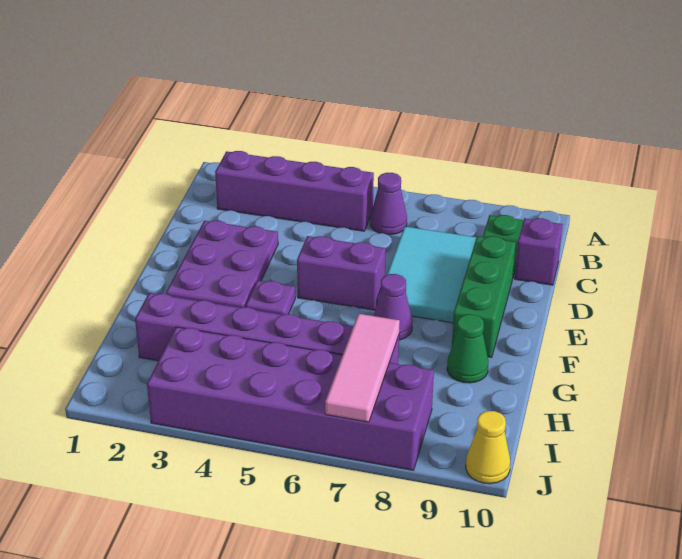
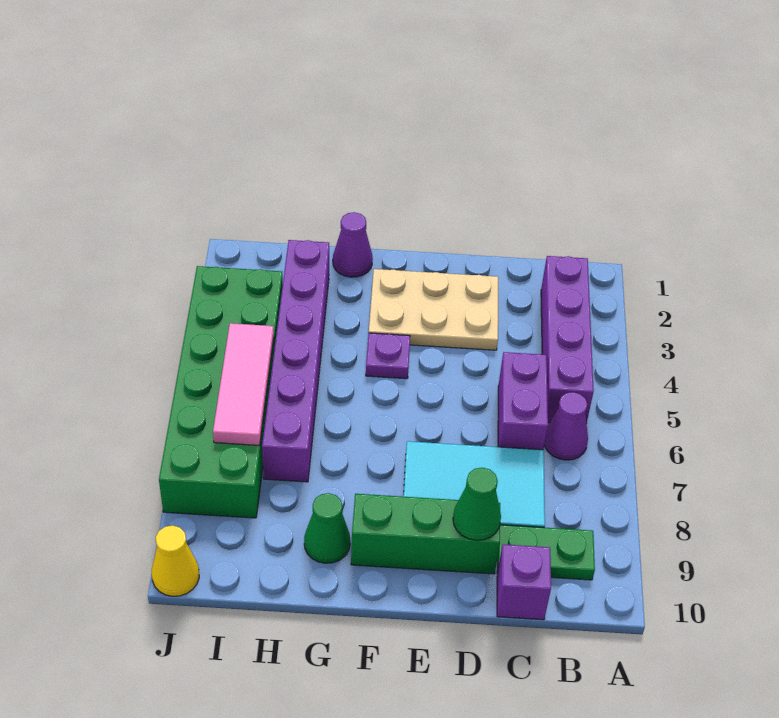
purple plate D2:F3 level 1 -> tan plate D2:F3 level 1
none -> green cone D9 level 2
purple brick E5:E6 level 1 -> purple brick C5:C6 level 1
purple cone F7 level 1 -> purple cone G1 level 1
pink tile H7:J7 level 2 -> pink tile I5:I7 level 2
purple brick I3:J8 level 1 -> green brick I3:J8 level 1

